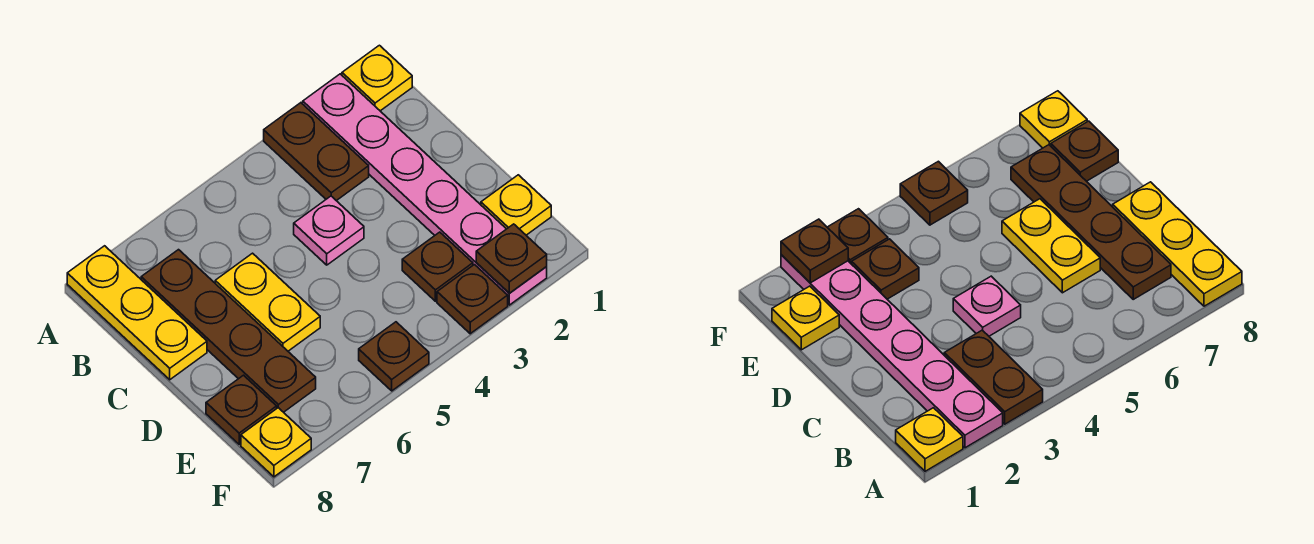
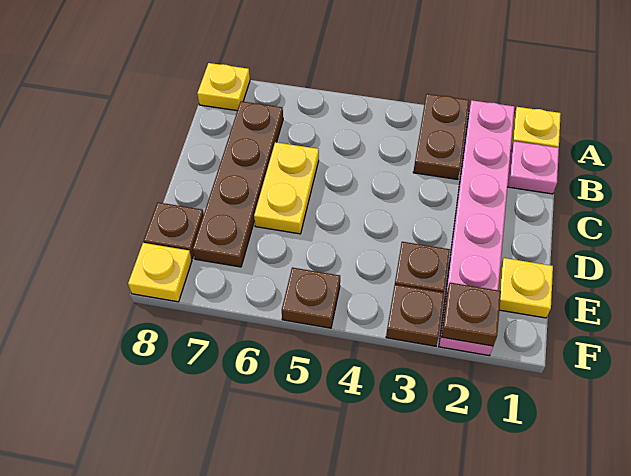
yellow plate A8:C8 level 1 -> yellow plate A8 level 1
pink plate C4 level 1 -> pink plate B1 level 1

